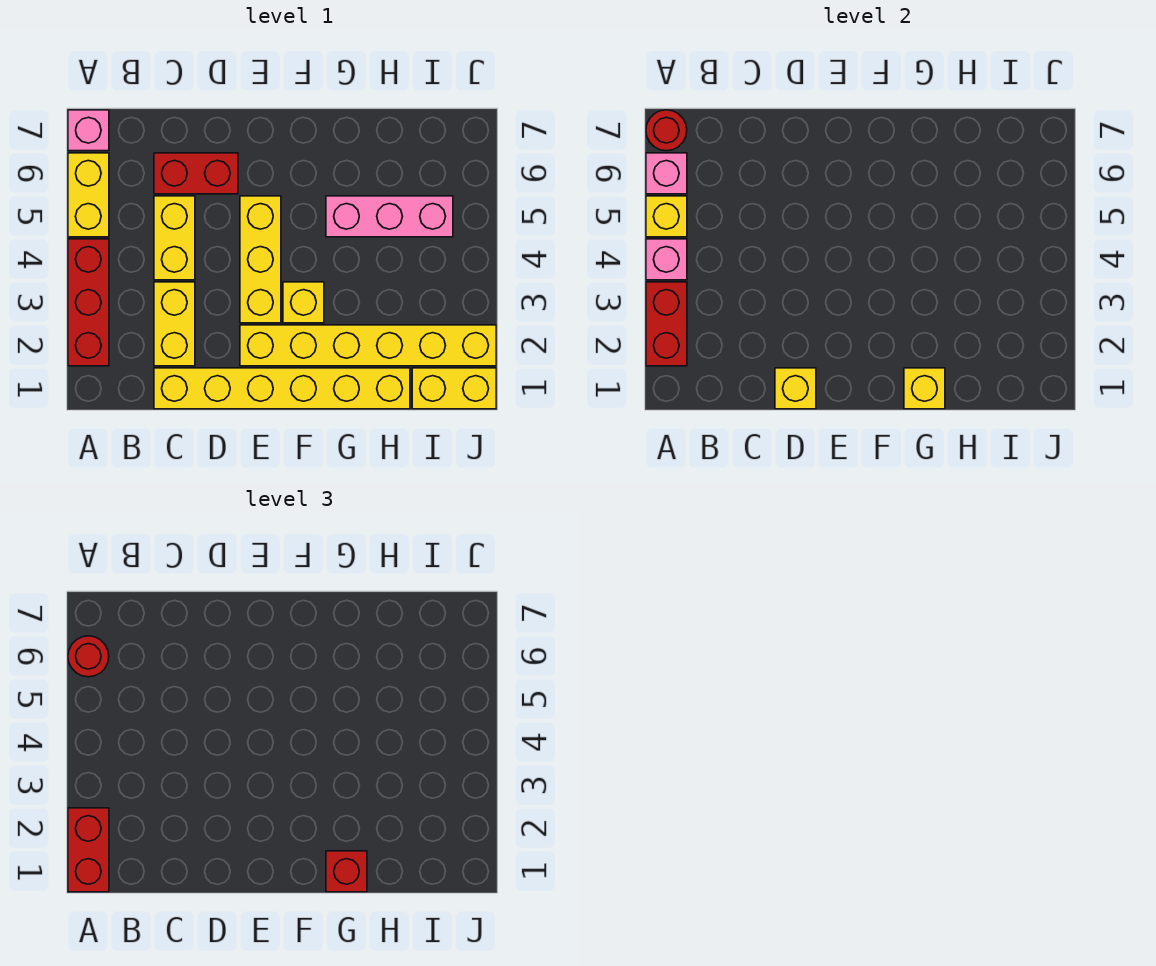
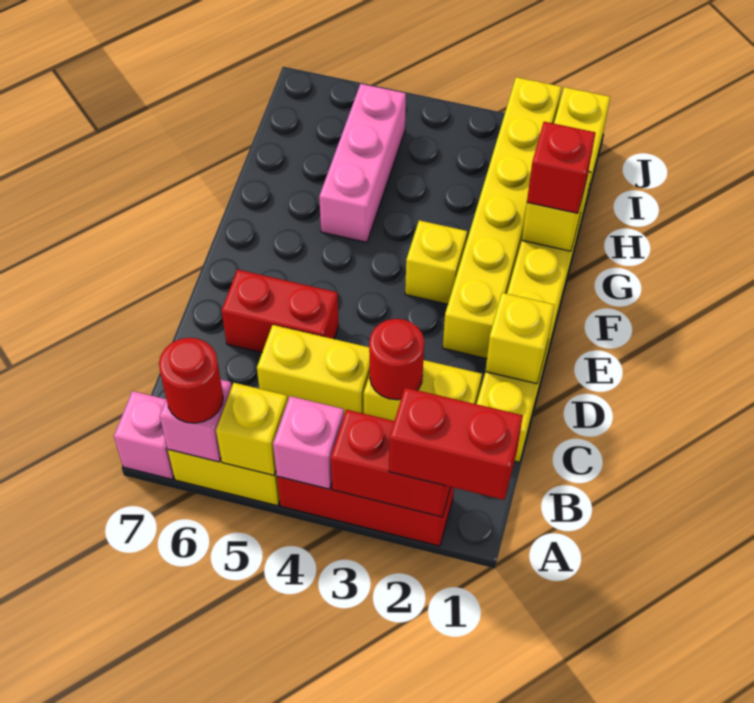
red round brick A7 level 2 -> red round brick C3 level 2
red brick C6:D6 level 1 -> red brick D5:D6 level 1
yellow brick E3:E5 level 1 -> none

